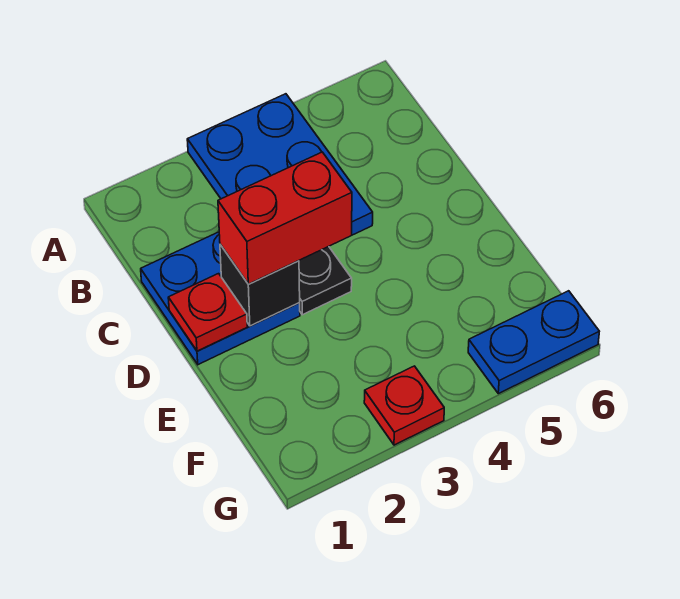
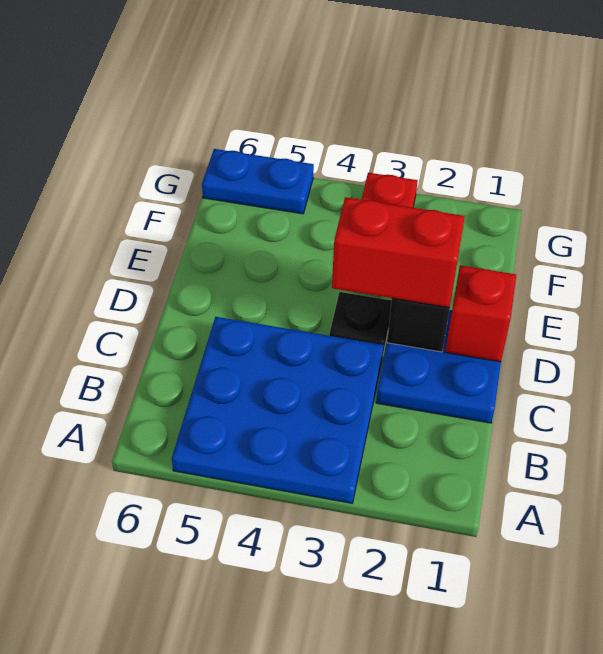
blue plate A3:C4 level 1 -> blue plate A3:C5 level 1
red plate D1 level 2 -> red brick D1 level 2

